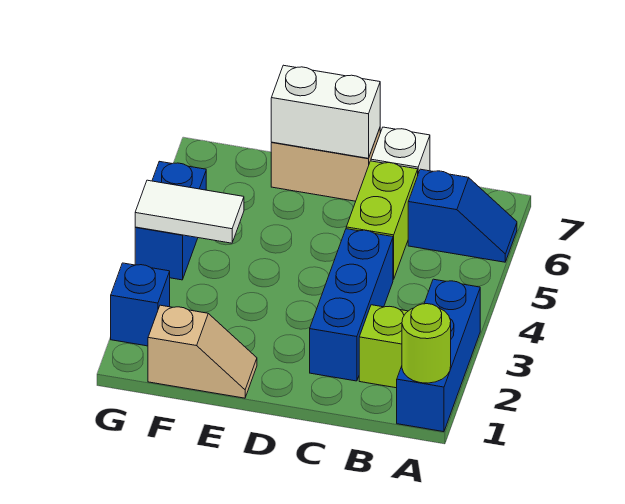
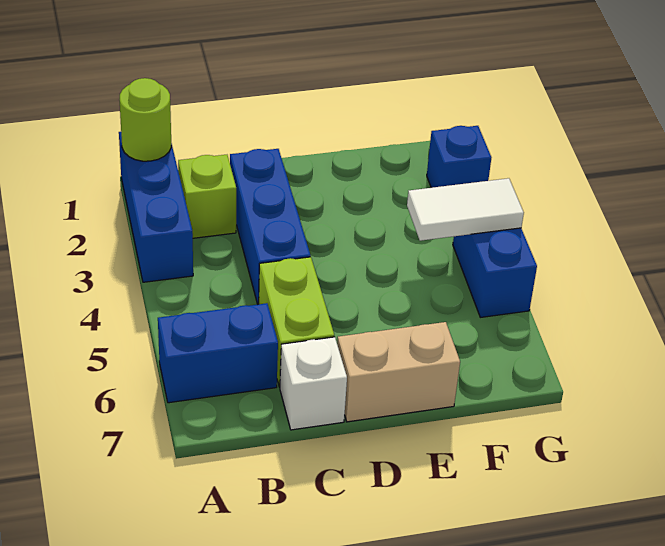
blue slope A6:B6 level 1 top B -> blue brick A6:B6 level 1
white brick D7:E7 level 2 -> none
tan slope E1:F1 level 1 top F -> none

